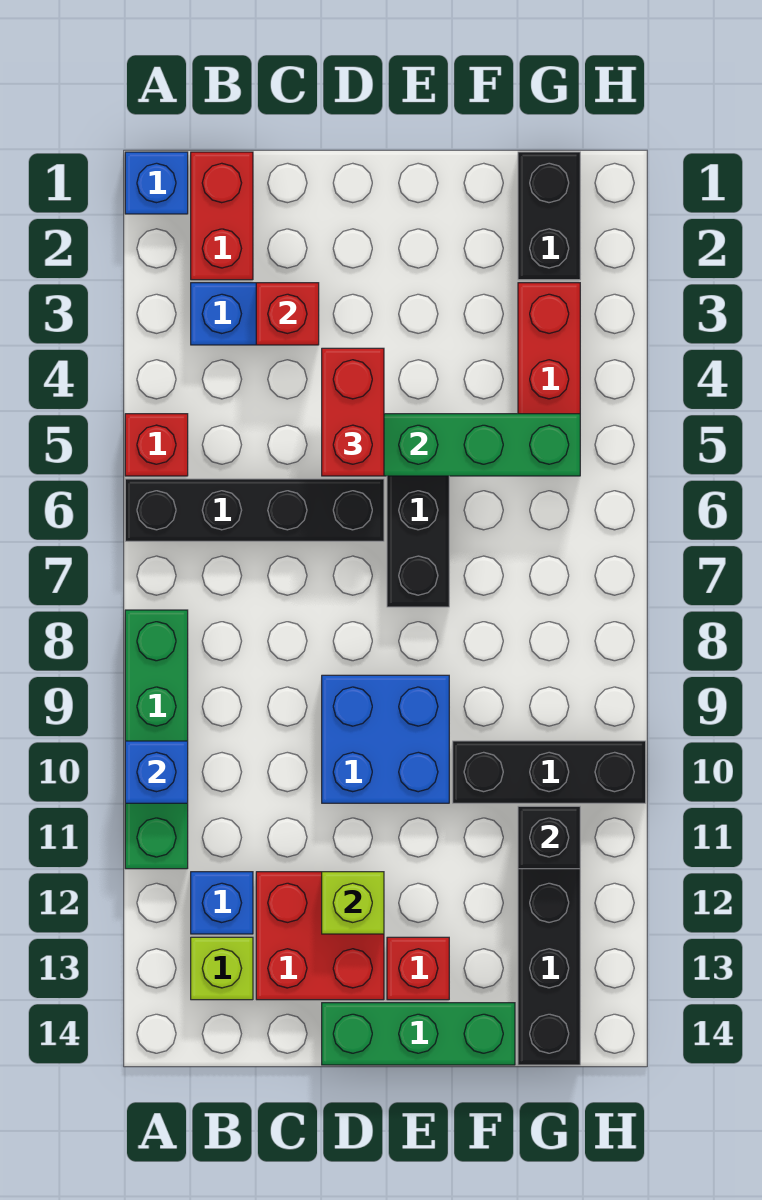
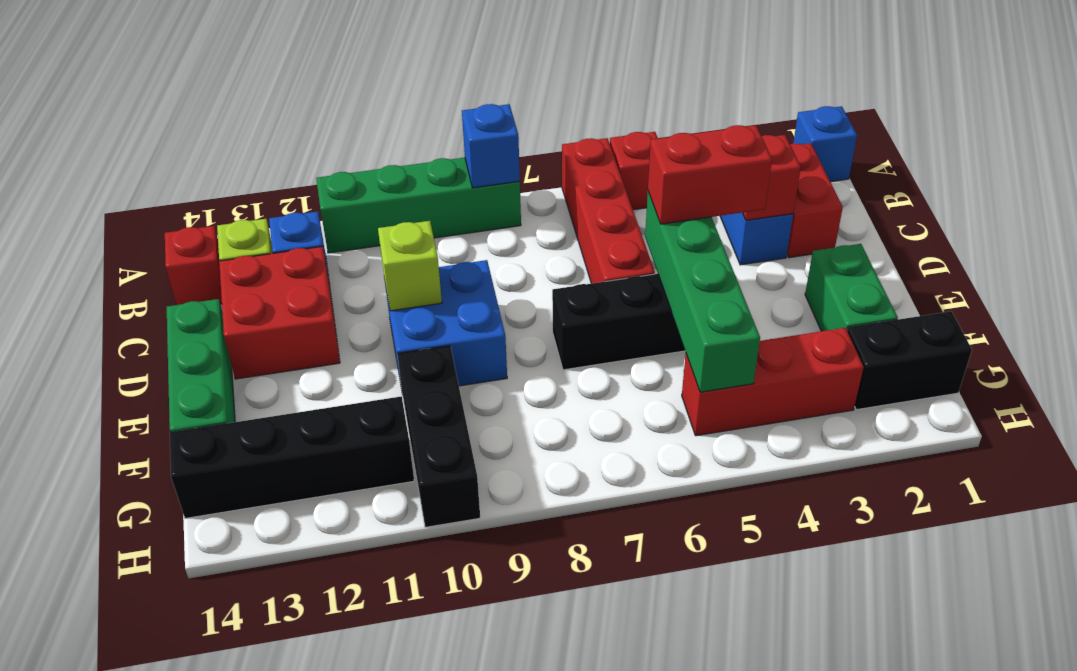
black brick A6:D6 level 1 -> red brick A6:D6 level 1
blue brick A10 level 2 -> blue brick A8 level 2
red brick B1:B2 level 1 -> red brick B2:C2 level 1
lime brick D12 level 2 -> lime brick D10 level 2
none -> green brick E2:F2 level 1
red brick E13 level 1 -> red brick B14 level 1
black brick G11 level 2 -> none

